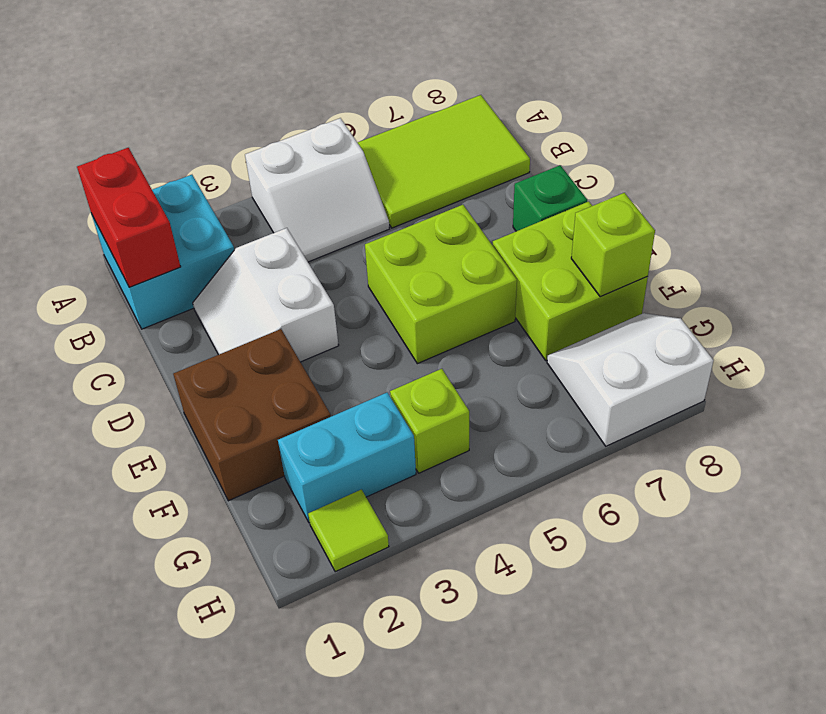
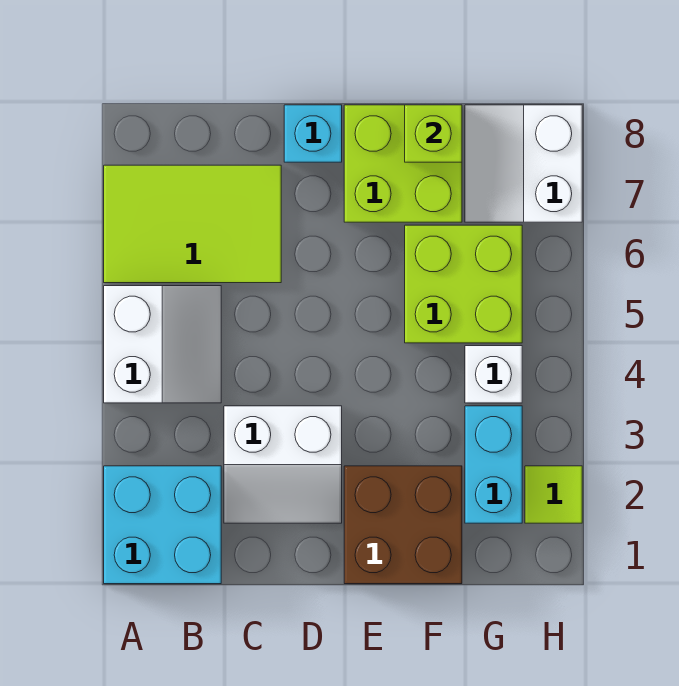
red brick A1:B1 level 2 -> none
lime tile A6:B8 level 1 -> lime tile A6:C7 level 1
lime brick D5:E6 level 1 -> lime brick F5:G6 level 1
green brick D8 level 1 -> cyan brick D8 level 1
lime brick G4 level 1 -> white brick G4 level 1

